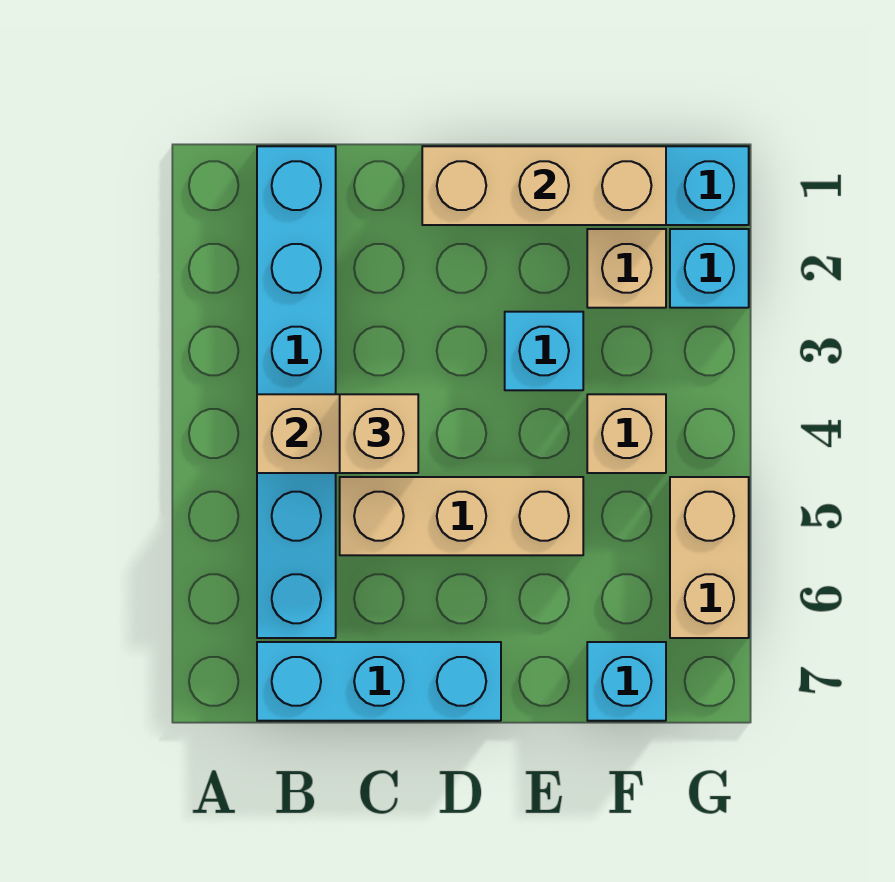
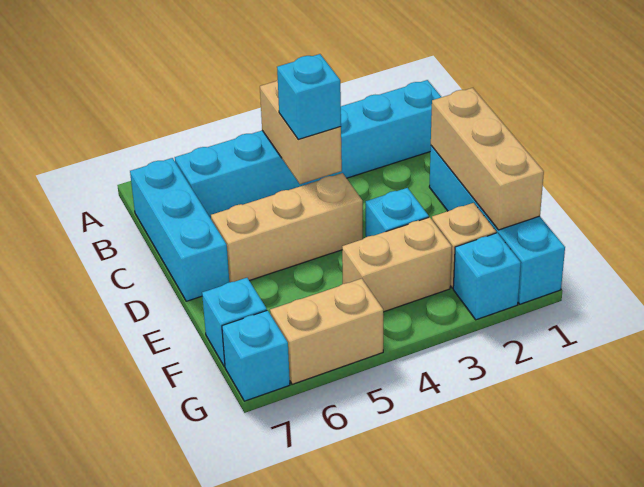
tan brick C4 level 3 -> cyan brick C4 level 3
tan brick C5:E5 level 1 -> tan brick D4:D6 level 1
tan brick F4 level 1 -> tan brick F3:F4 level 1
none -> cyan brick G7 level 1

